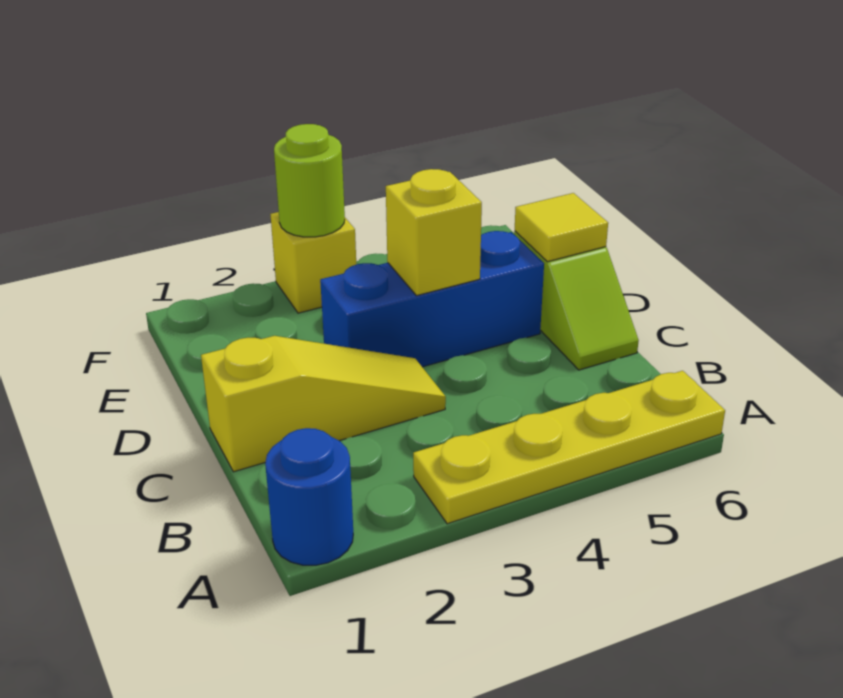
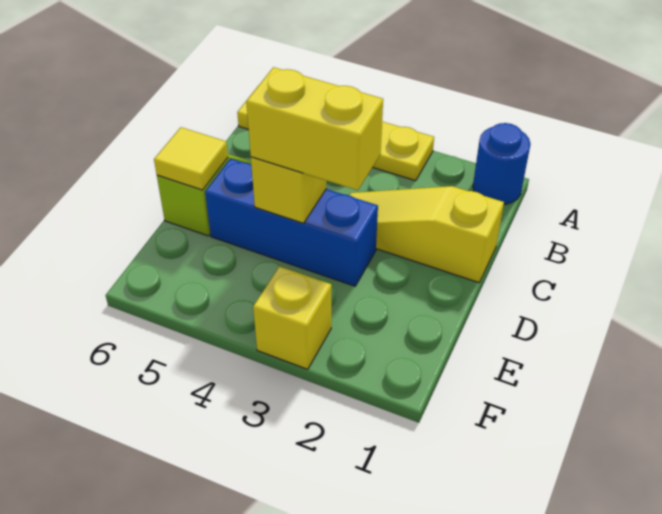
none -> yellow brick D3:D4 level 3
lime round brick F3 level 2 -> none

